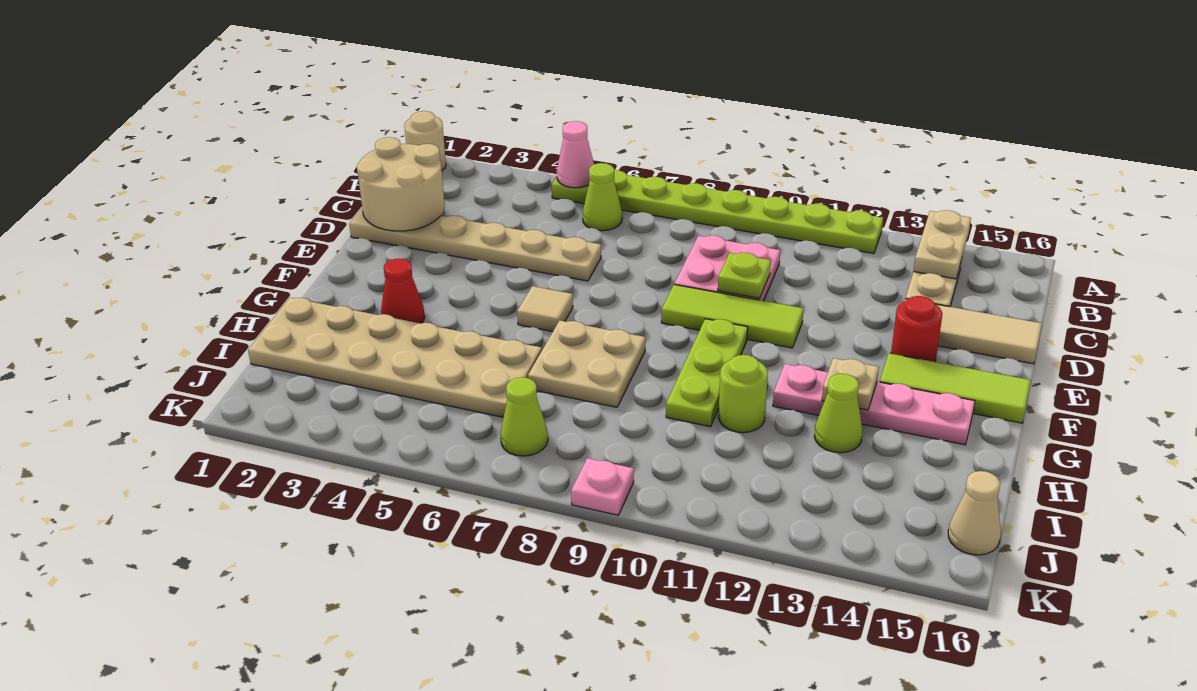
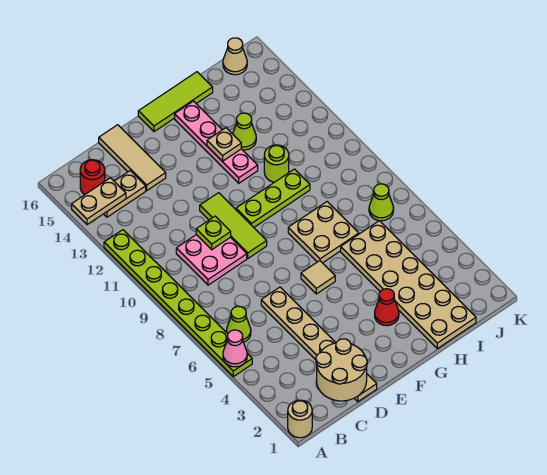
red round brick E14 level 1 -> red round brick B15 level 1
lime tile F14:F16 level 1 -> lime tile F16:H16 level 1
pink plate K9 level 1 -> none

